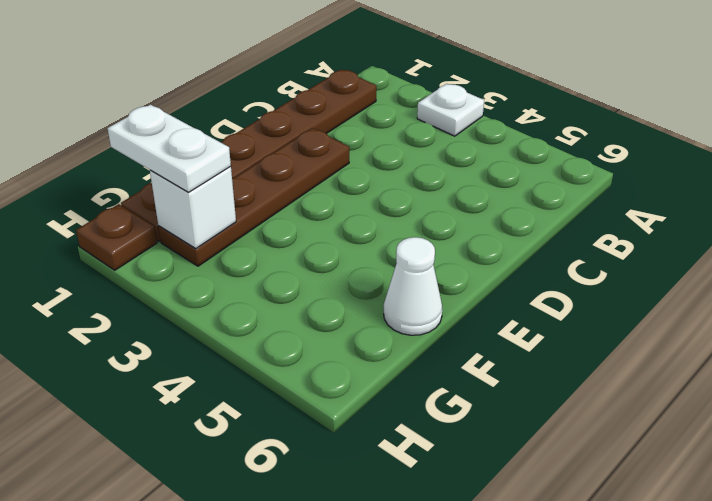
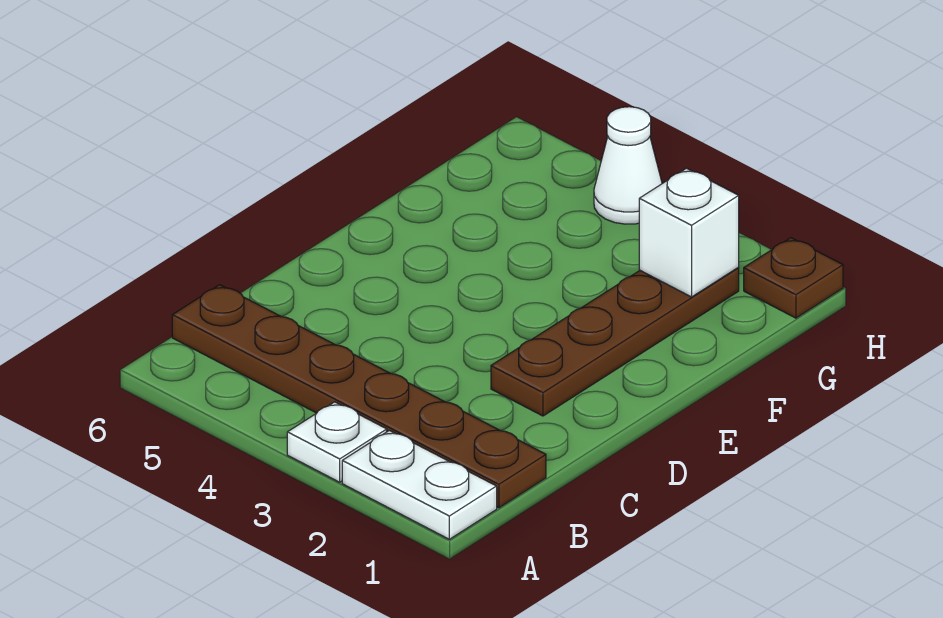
brown plate B1:G1 level 1 -> brown plate B1:B6 level 1
white cone F6 level 1 -> white cone H4 level 1
white plate G1:G2 level 3 -> white plate A1:A2 level 1

